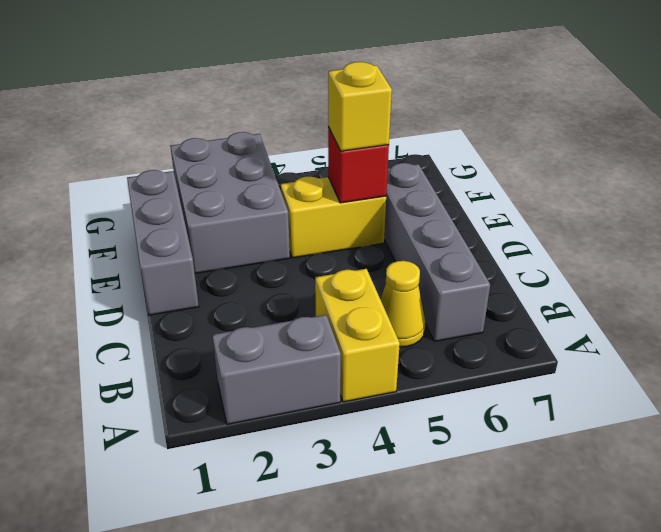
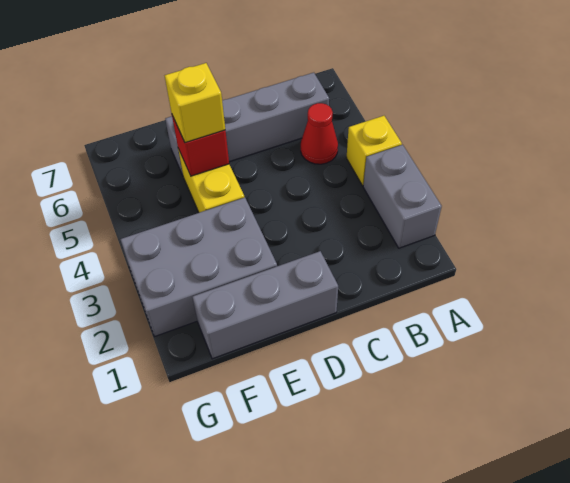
yellow brick A4:B4 level 1 -> yellow brick A4 level 1
yellow cone B5 level 1 -> red cone B5 level 1

